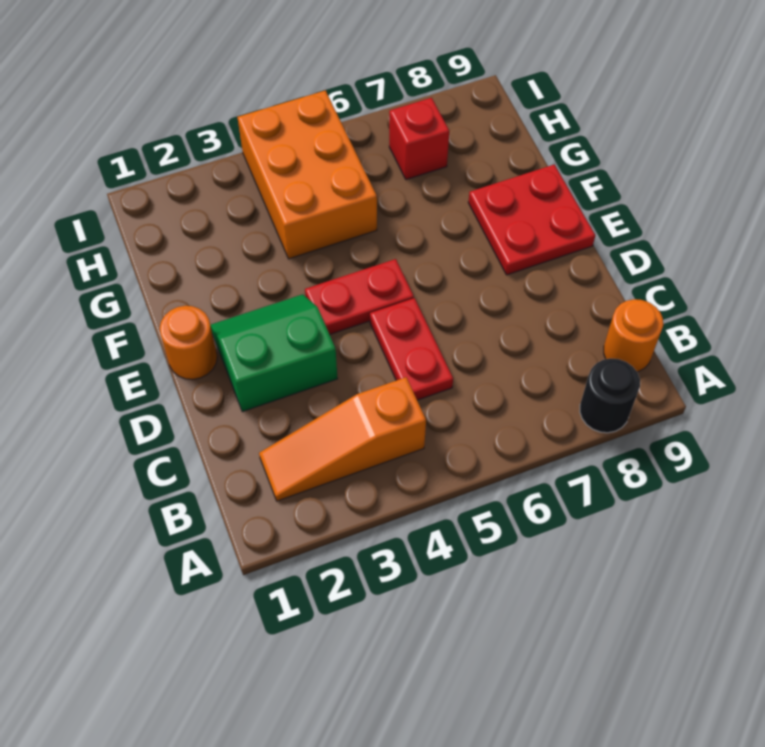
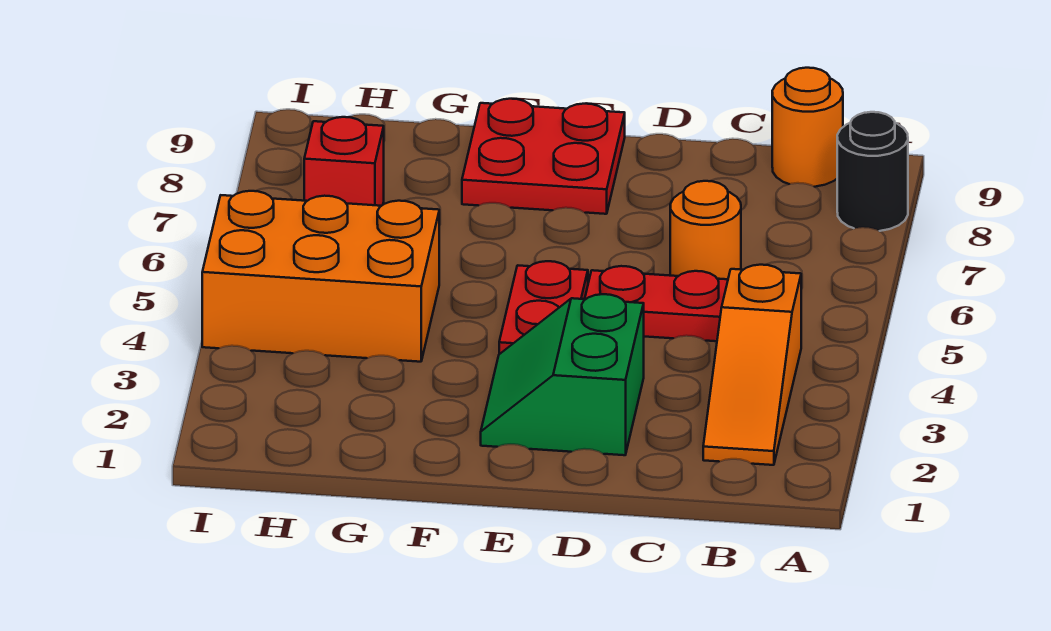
orange round brick E1 level 1 -> orange round brick C6 level 1

